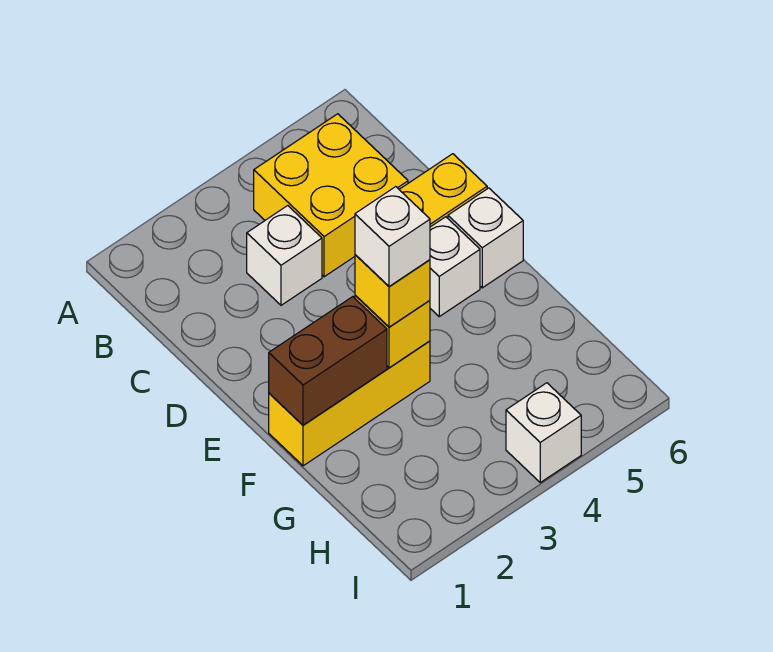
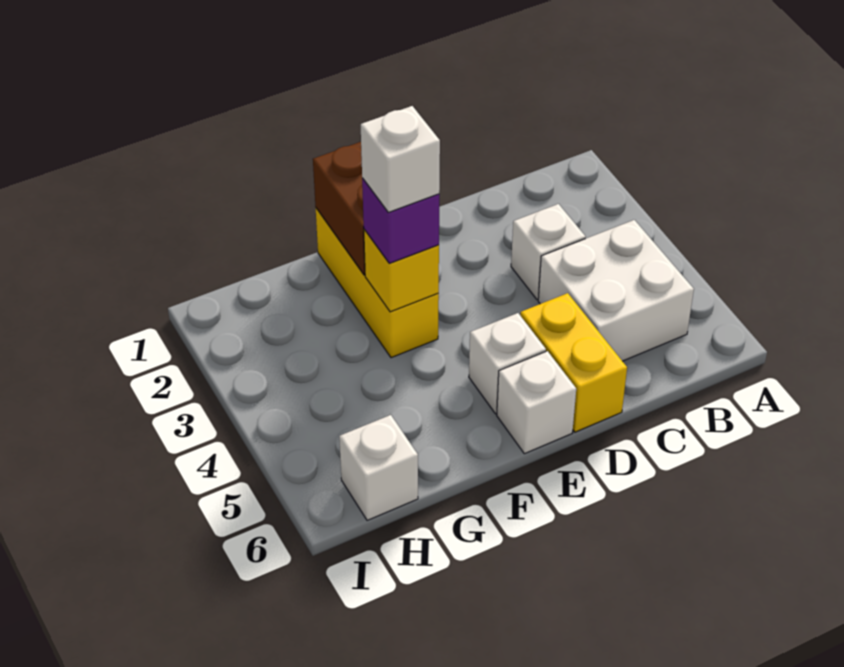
yellow brick B4:C5 level 1 -> white brick B4:C5 level 1
yellow brick F3 level 3 -> purple brick F3 level 3
white brick I4 level 1 -> white brick H6 level 1

